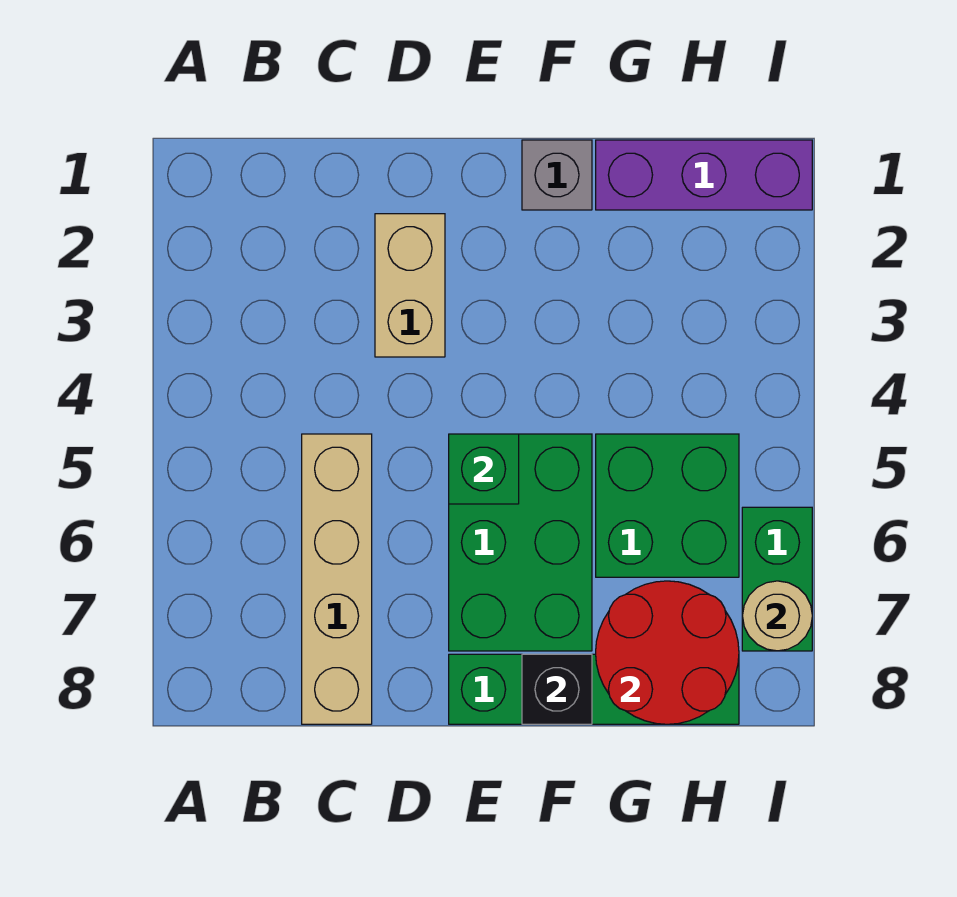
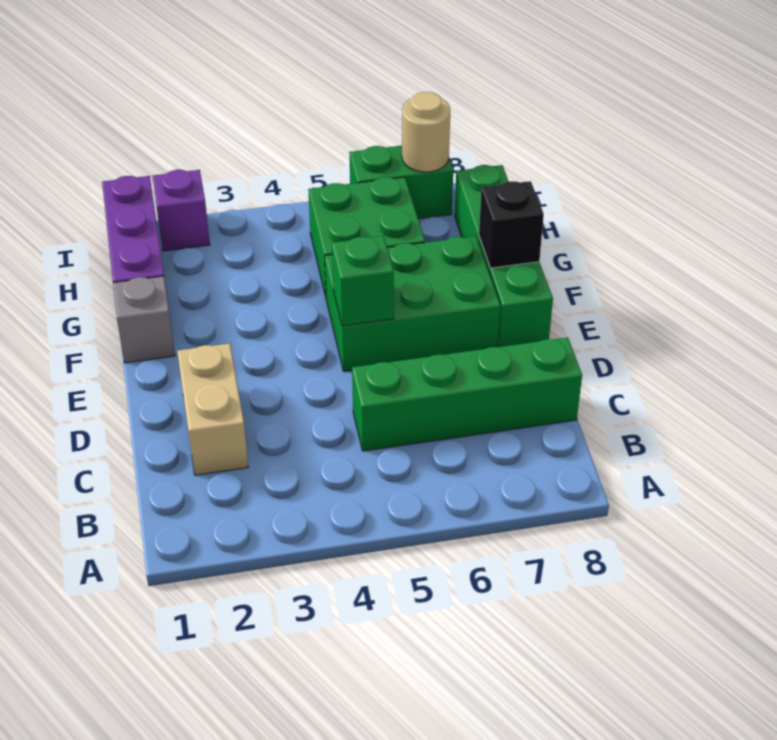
tan brick C5:C8 level 1 -> green brick C5:C8 level 1
tan brick D2:D3 level 1 -> tan brick C2:D2 level 1
red round brick G7:H8 level 2 -> none
none -> purple brick I2 level 1

